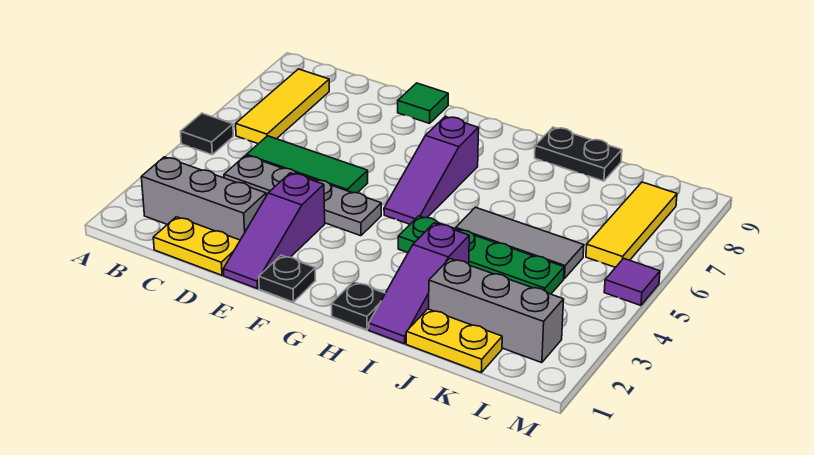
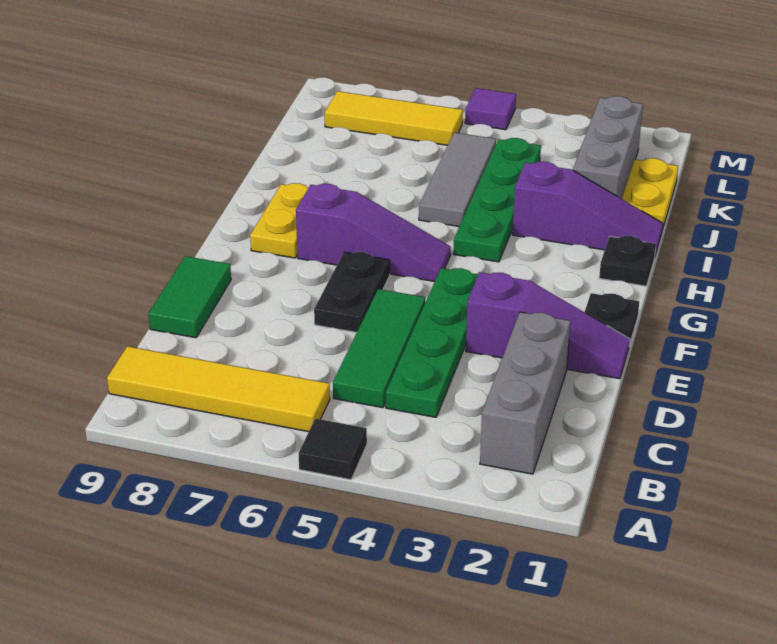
yellow tile B6:B8 level 1 -> yellow tile B6:B9 level 1
yellow plate C1:D1 level 1 -> yellow plate G8:H8 level 1
grey plate C4:F4 level 1 -> green plate C4:F4 level 1
green tile E9 level 1 -> green tile D9:E9 level 1
black plate I9:J9 level 1 -> black plate E6:F6 level 1

